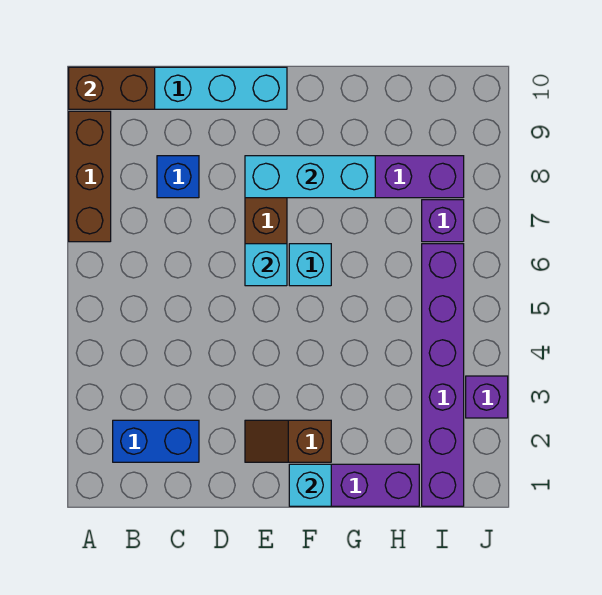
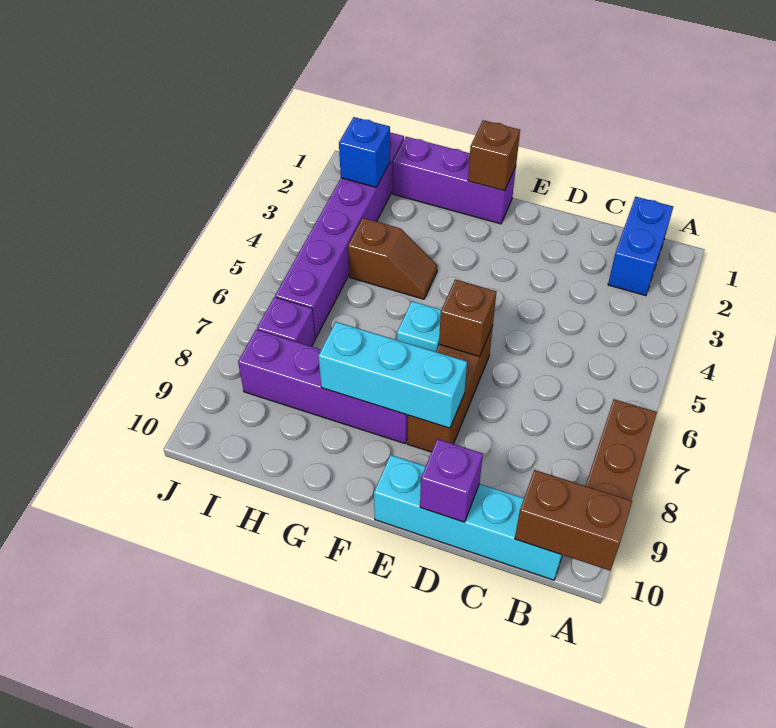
blue brick B2:C2 level 1 -> blue brick B1:B2 level 1
blue brick C8 level 1 -> blue brick I2 level 2
brown slope E2:F2 level 1 top F -> brown slope G4:H4 level 1 top H
cyan brick E6 level 2 -> brown brick E6 level 2
cyan brick F1 level 2 -> brown brick F1 level 2
purple brick J3 level 1 -> purple brick D10 level 2

